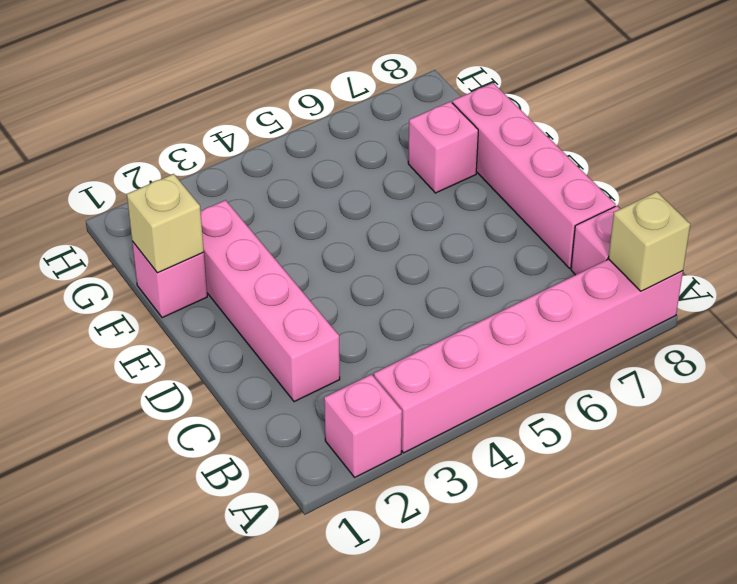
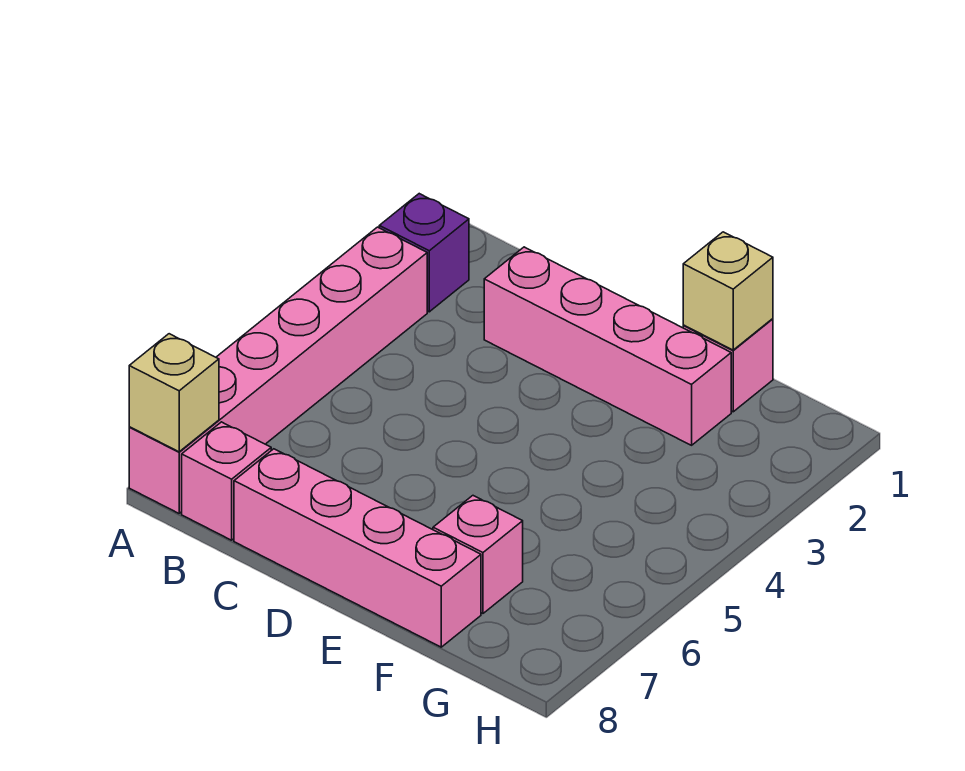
pink brick A2 level 1 -> purple brick A2 level 1

